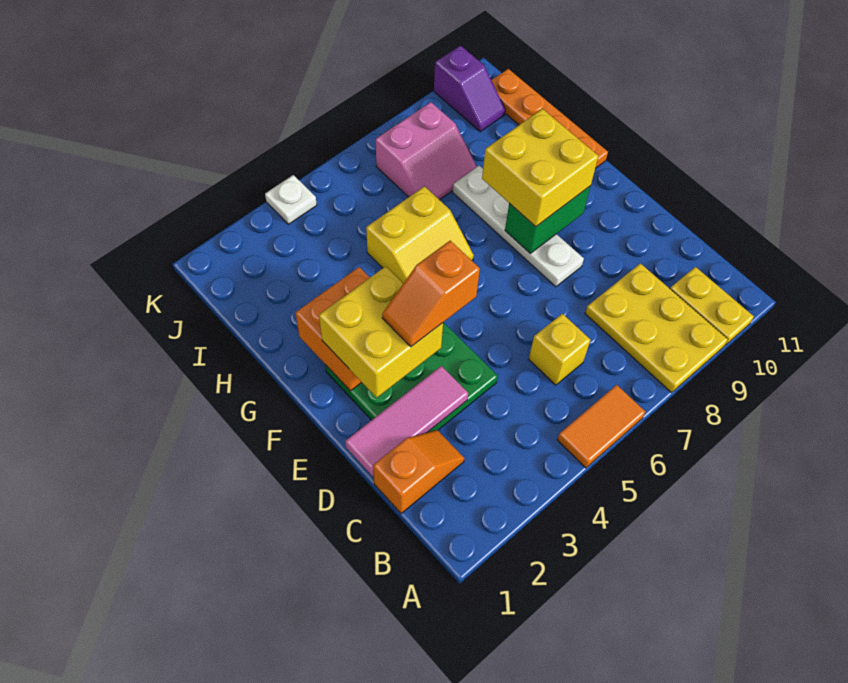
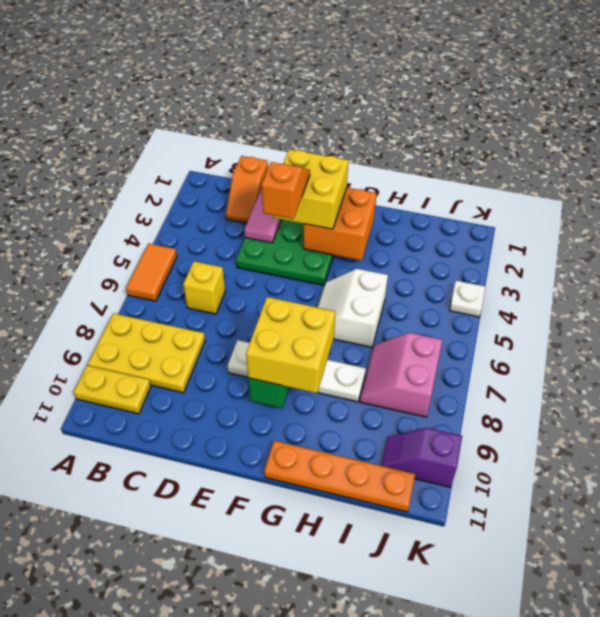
yellow slope G5:H6 level 1 top H -> white slope G5:H6 level 1 top H

